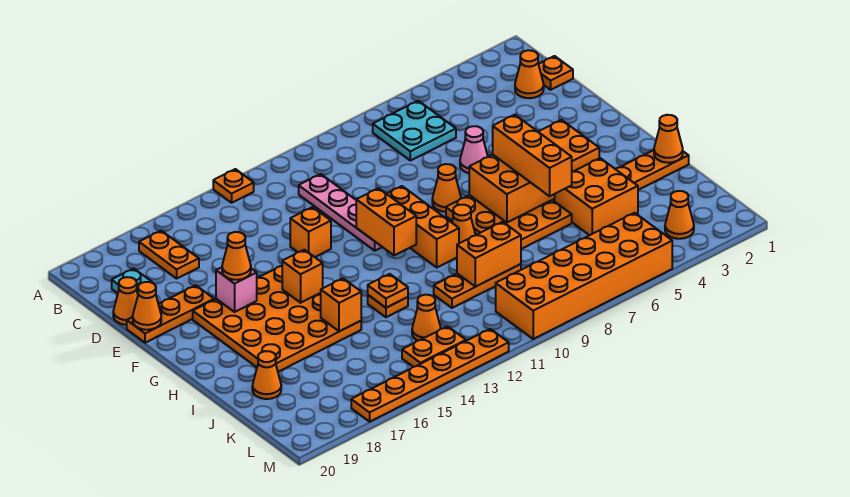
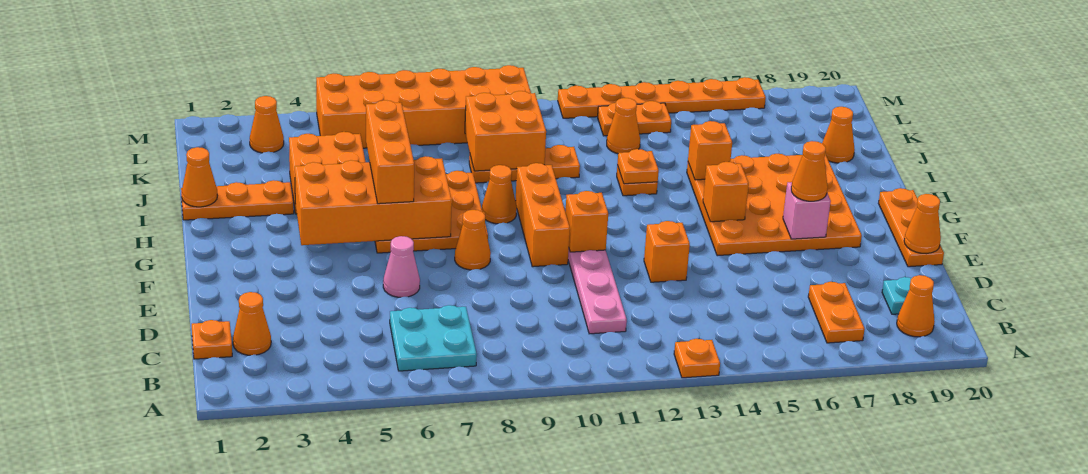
orange cone D20 level 1 -> orange cone B19 level 1
orange plate E18:E20 level 1 -> orange plate E20:G20 level 1
orange brick F11:G11 level 2 -> orange brick F11 level 2
orange brick J9:J10 level 2 -> orange brick J9:K10 level 2

